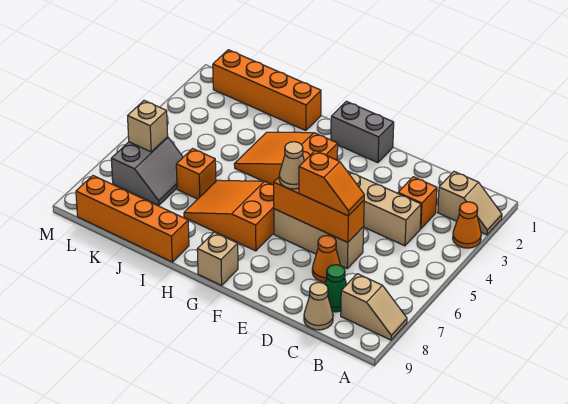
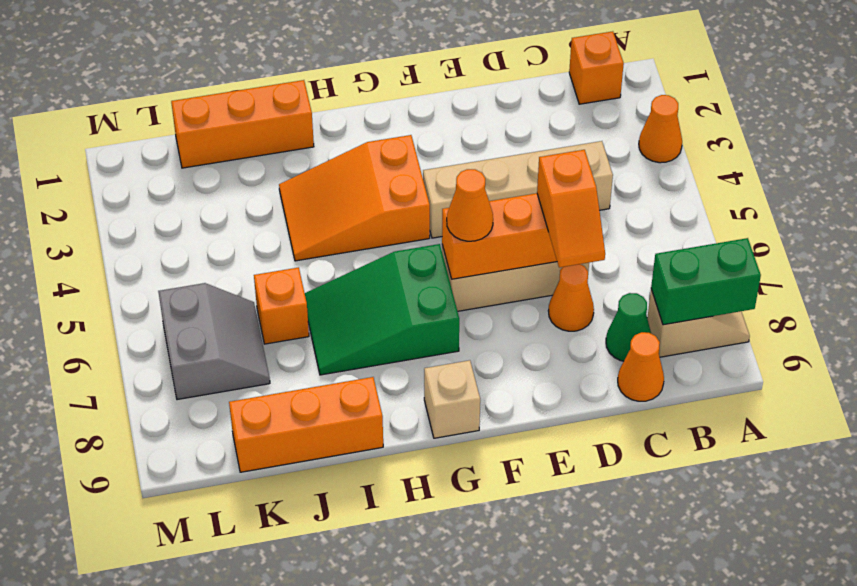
tan slope A2:B2 level 1 top B -> none
none -> green brick A8:B8 level 2
orange brick C3 level 1 -> orange brick B1 level 1
tan cone C9 level 1 -> orange cone C9 level 1
orange slope D6:E6 level 3 top E -> orange slope D6:D7 level 3 top 6
grey brick F1:G1 level 1 -> none
tan cone F6 level 3 -> orange cone F6 level 3
orange slope G6:I7 level 1 top G -> green slope G6:I7 level 1 top G
orange brick I1:L1 level 1 -> orange brick I1:K1 level 1
orange brick I9:L9 level 1 -> orange brick I9:K9 level 1
tan brick L6 level 2 -> none

